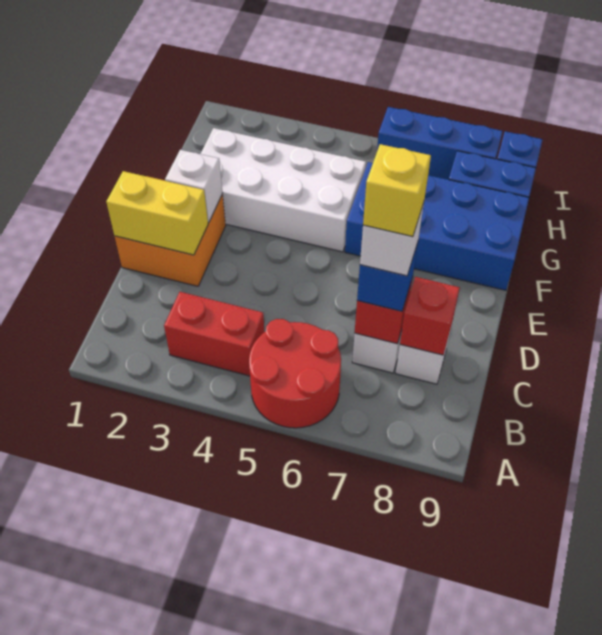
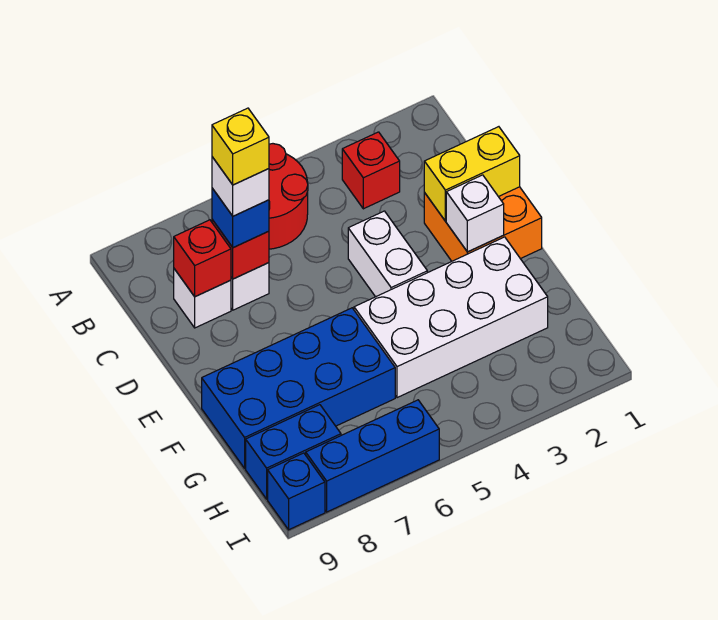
red brick B3:B4 level 1 -> red brick B3 level 1
none -> white brick D4:E4 level 1

